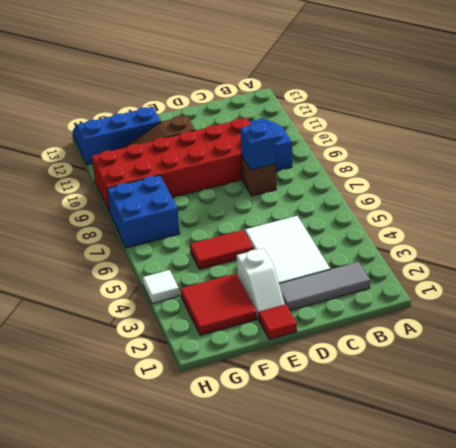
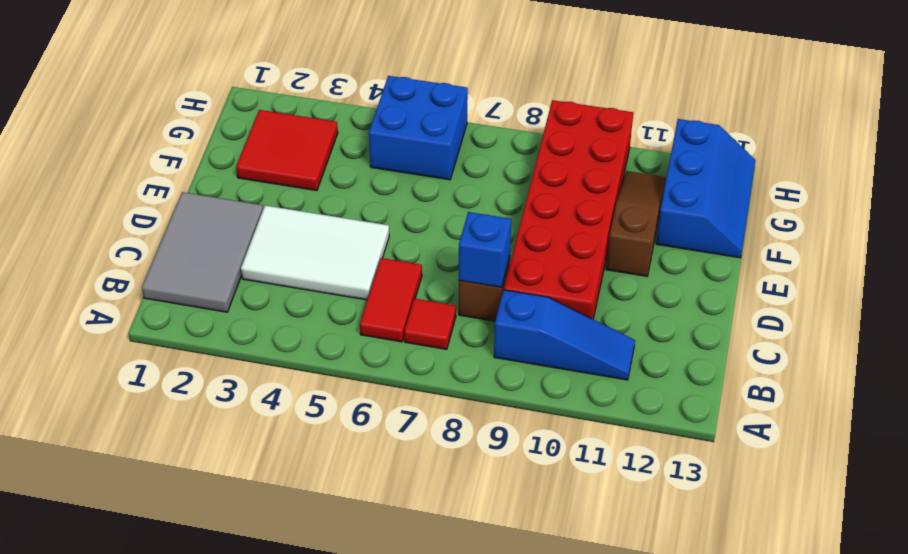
grey tile B2:D2 level 1 -> grey tile B1:D2 level 1
red tile E1 level 1 -> red tile B7 level 1
white slope E2:E3 level 1 top 3 -> none
red tile E5:F5 level 1 -> red tile B6:C6 level 1
blue brick G7:H8 level 1 -> blue brick G5:H6 level 1
white tile H4 level 1 -> none

